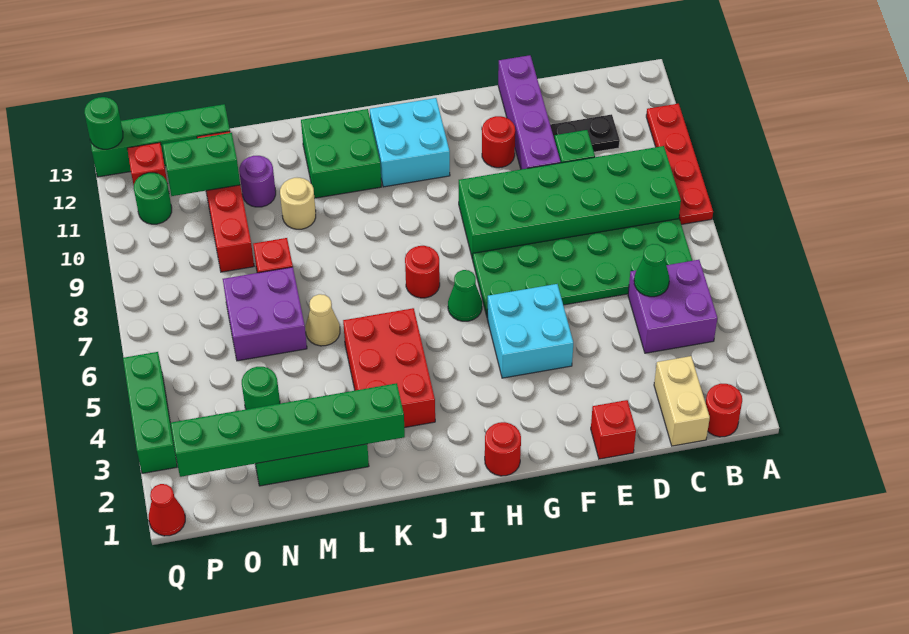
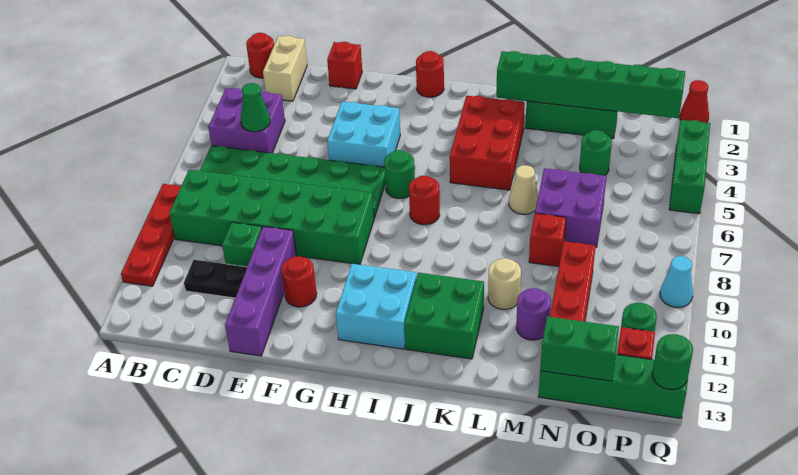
green cone H6 level 1 -> green round brick H6 level 1
green brick N11:O11 level 2 -> green brick N13:O13 level 2
none -> cyan cone Q9 level 1

